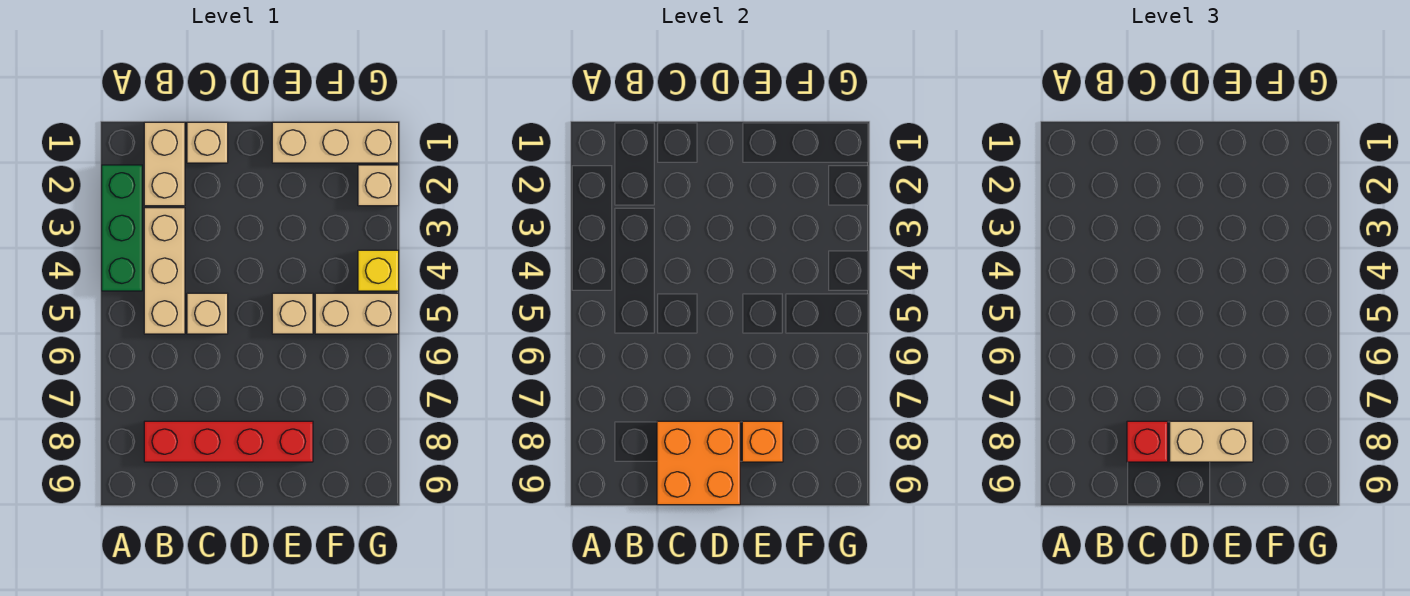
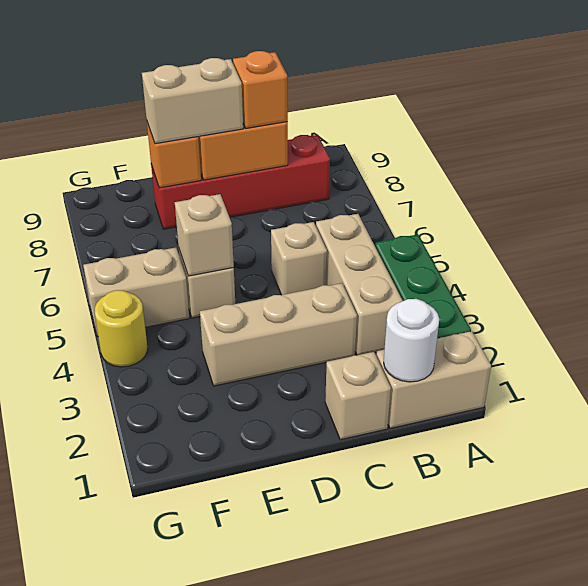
tan brick B1:B2 level 1 -> tan brick A1:B1 level 1
none -> white round brick B1 level 2
red brick C8 level 3 -> orange brick C8 level 3
tan brick E1:G1 level 1 -> tan brick C3:E3 level 1
tan brick G2 level 1 -> tan brick E5 level 2
yellow brick G4 level 1 -> yellow round brick G4 level 1

